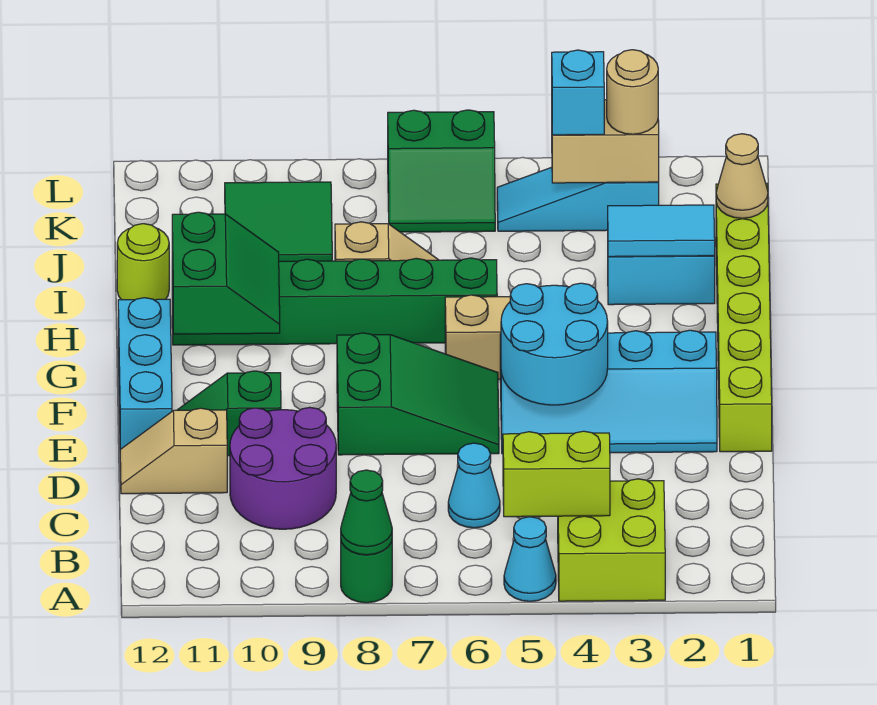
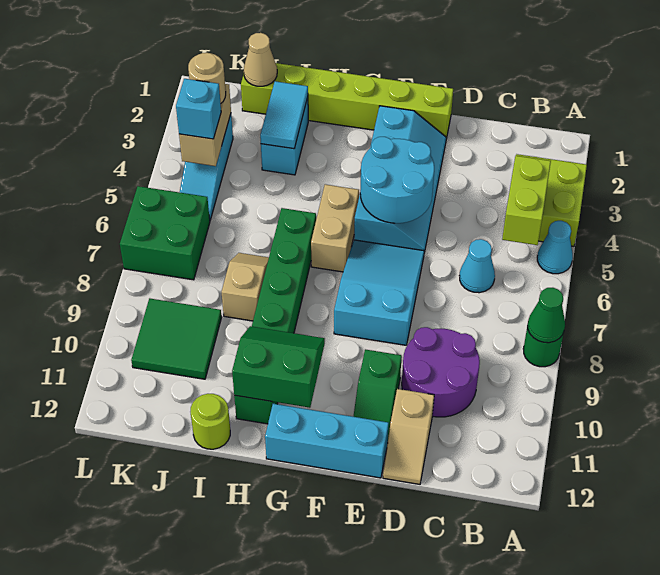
green slope E6:F8 level 1 top 8 -> cyan slope E6:F8 level 1 top 8
green slope K6:L7 level 1 top L -> green brick K6:L7 level 1

